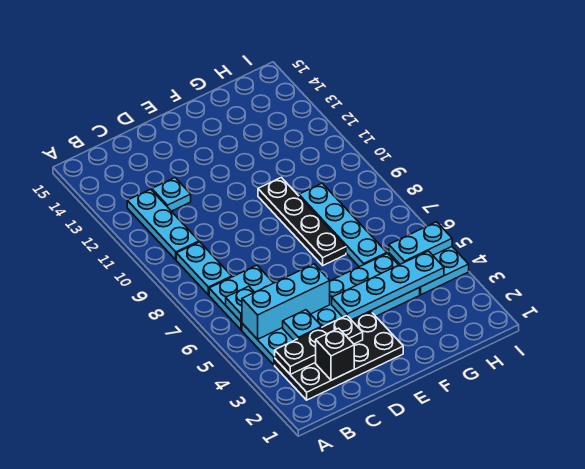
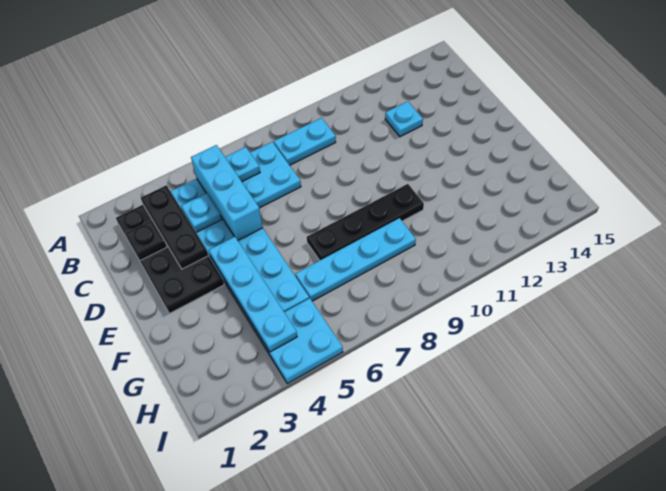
cyan plate B10:B12 level 1 -> none
black brick C2 level 2 -> black plate C2 level 2
cyan plate H5:I5 level 2 -> none

